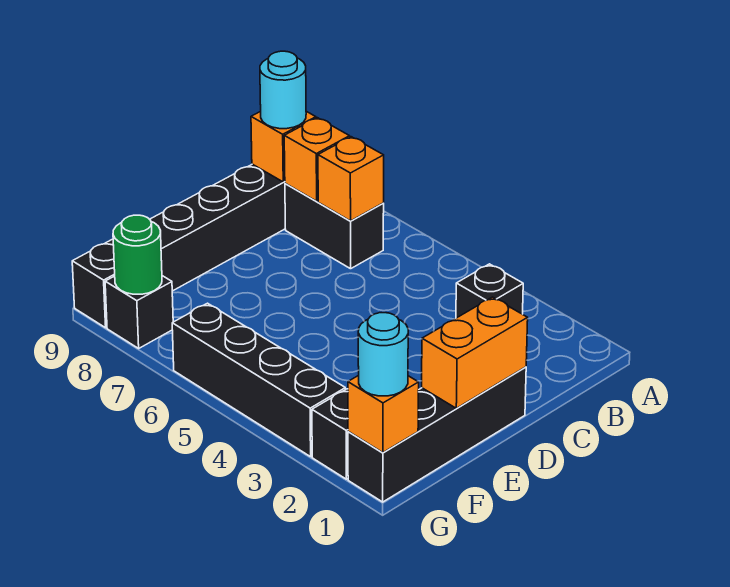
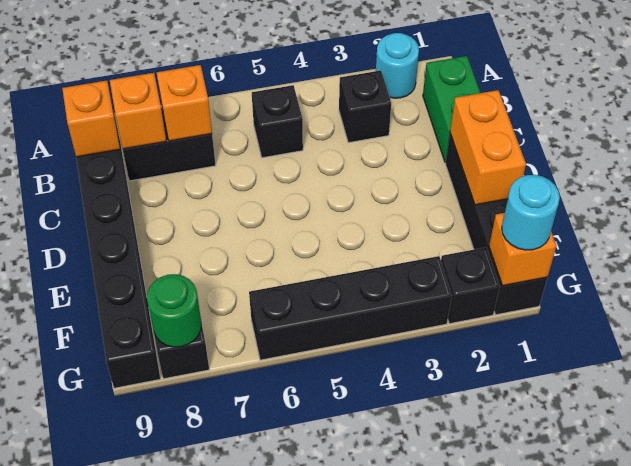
none -> green brick B1:C1 level 1
none -> black brick B5 level 1
cyan round brick B9 level 3 -> cyan round brick A2 level 1

